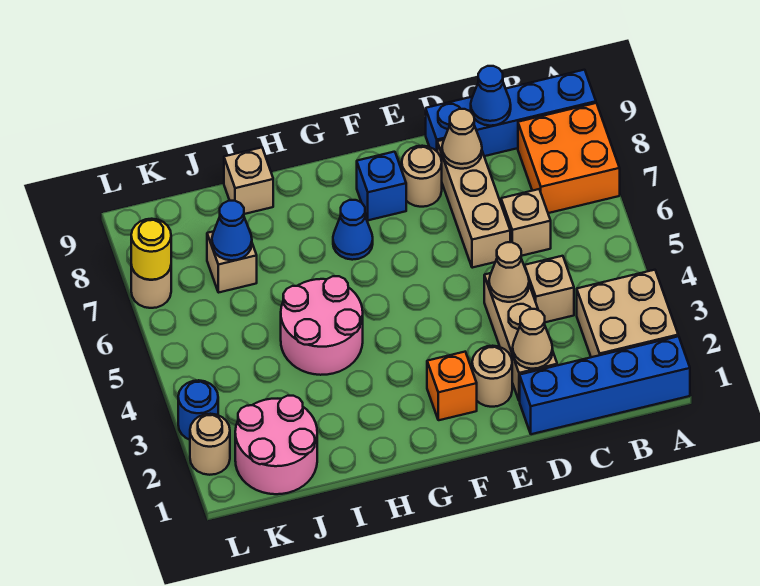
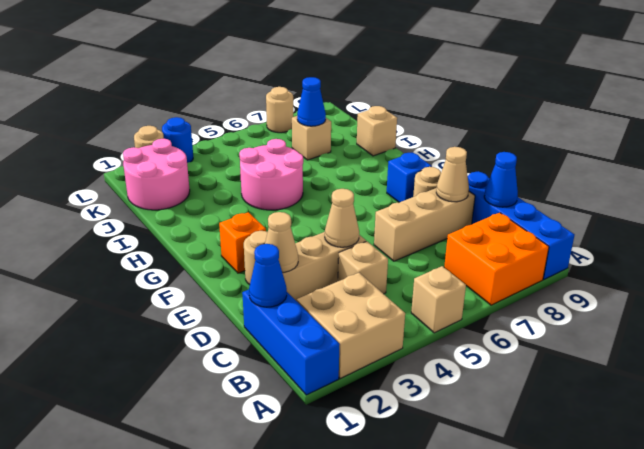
blue brick A1:D1 level 1 -> blue brick A1:C1 level 1
tan brick C6 level 1 -> tan brick A5 level 1
blue cone G7 level 1 -> blue cone C1 level 2
yellow round brick L7 level 2 -> none

